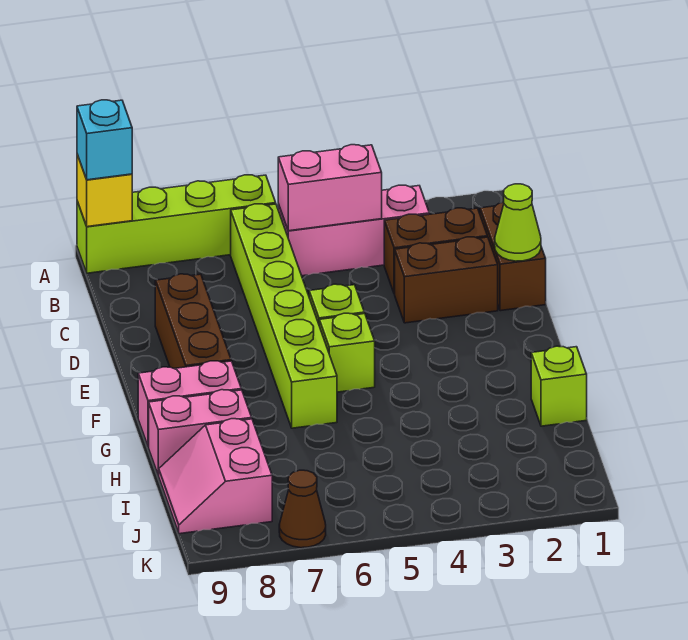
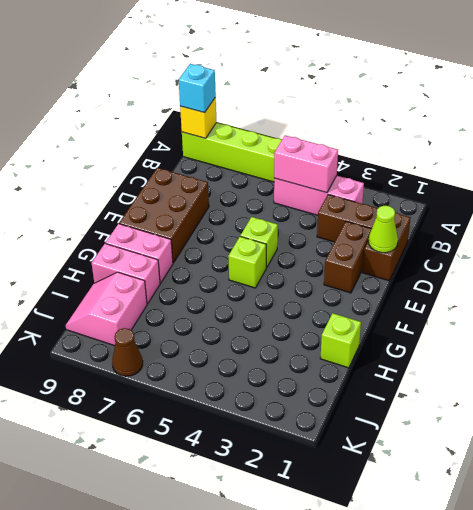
lime brick B6:G6 level 1 -> none
brown brick D2:D3 level 1 -> brown brick D2:E2 level 1
brown brick D8:F8 level 1 -> brown brick D8:F9 level 1

